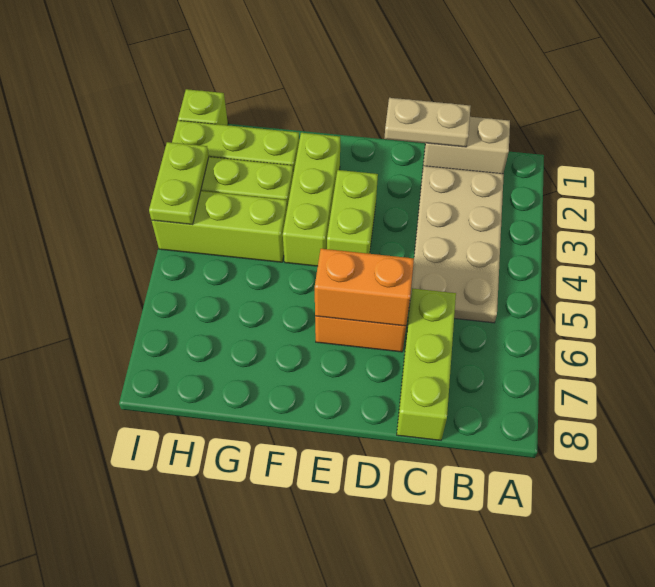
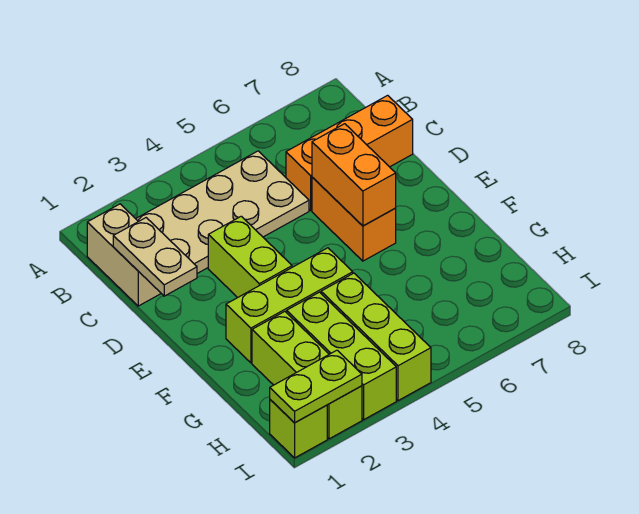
lime brick C6:C8 level 1 -> orange brick C6:C8 level 1
lime brick E3:E4 level 1 -> lime brick D3:E3 level 1
lime plate I3:I4 level 2 -> lime plate I1:I2 level 2

